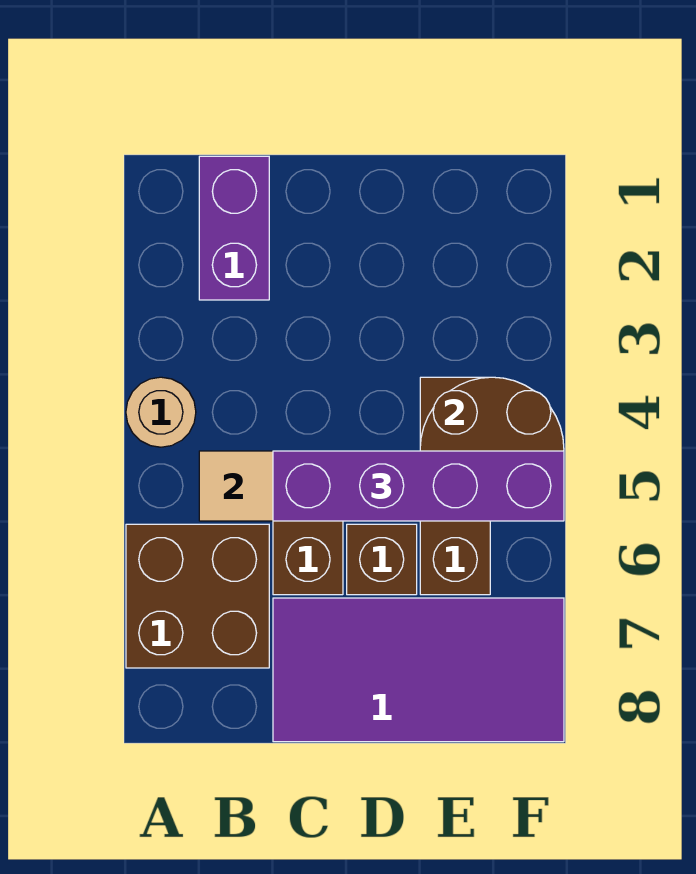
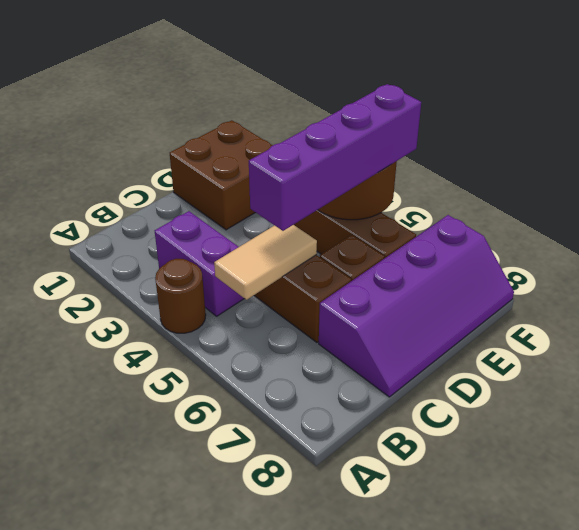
tan round brick A4 level 1 -> brown round brick A4 level 1
brown brick A6:B7 level 1 -> brown brick D1:E2 level 1
purple brick B1:B2 level 1 -> purple brick B3:B4 level 1
purple tile C7:F8 level 1 -> purple slope C7:F8 level 1 top 7

